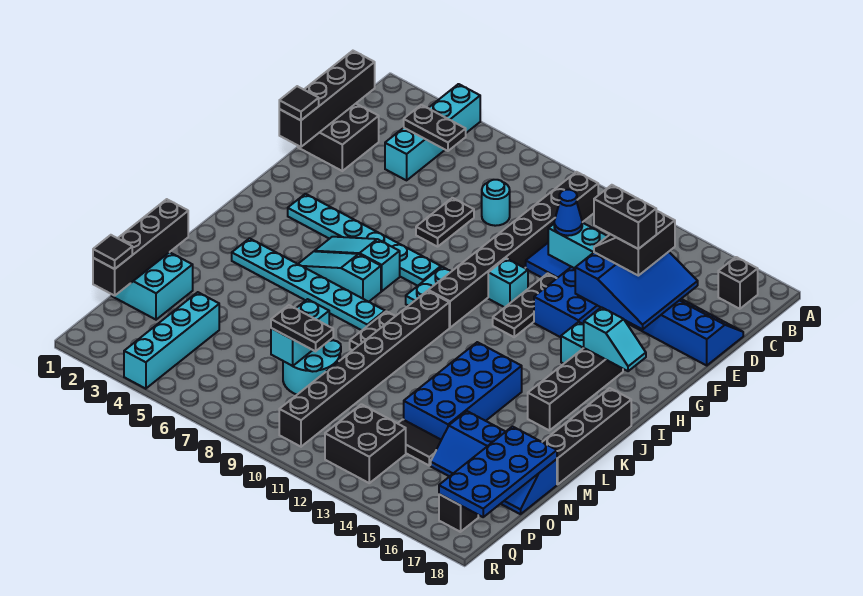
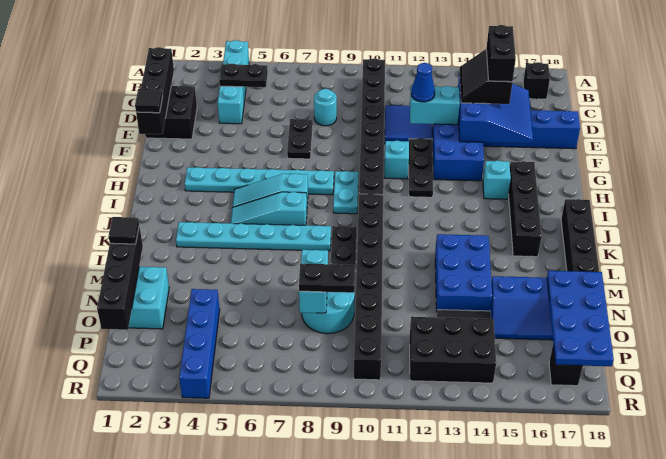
black brick E14:E15 level 4 -> black brick D15:E15 level 4
cyan slope H16:H17 level 2 top 16 -> none
blue brick K13:N14 level 1 -> blue brick L13:N14 level 1
cyan brick O4:R4 level 1 -> blue brick O4:R4 level 1
black tile P1 level 3 -> black tile M1 level 3
black brick P12:Q13 level 1 -> black brick P12:Q14 level 1

